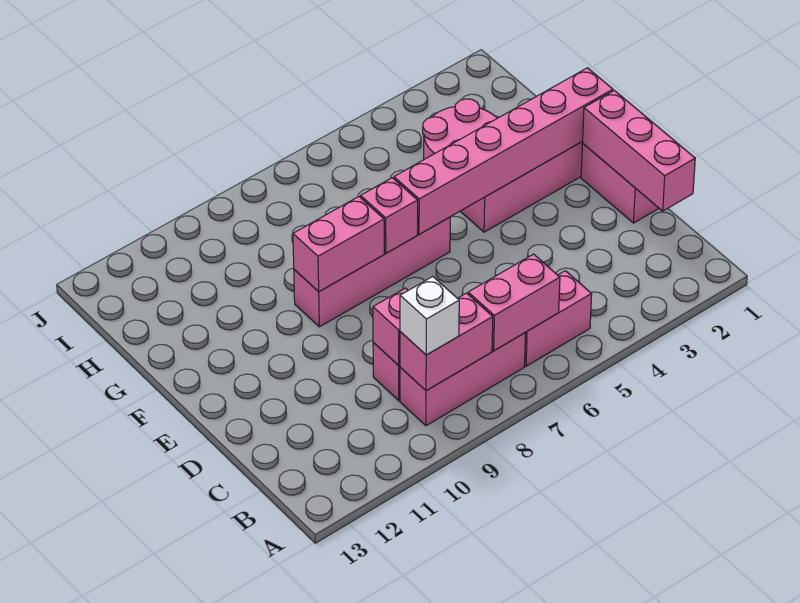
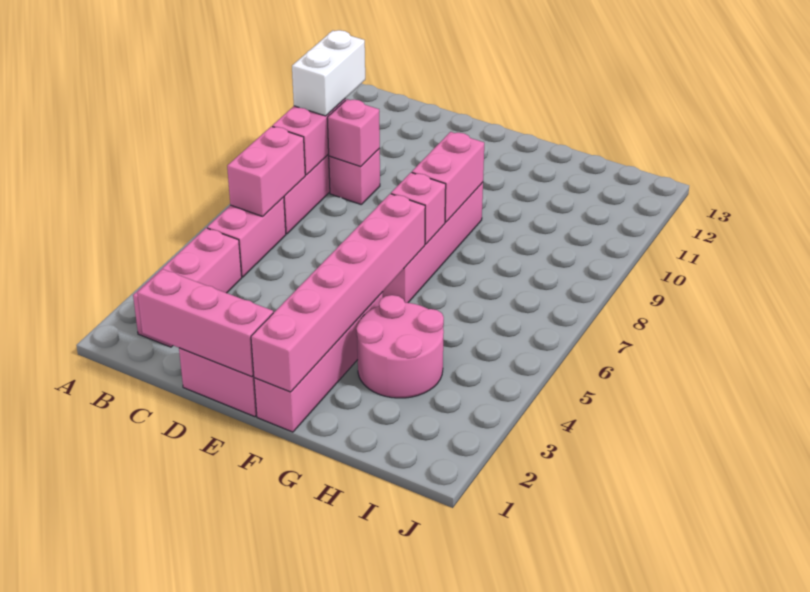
none -> pink brick B2:B4 level 1
white brick B9 level 3 -> white brick B9:B10 level 3

